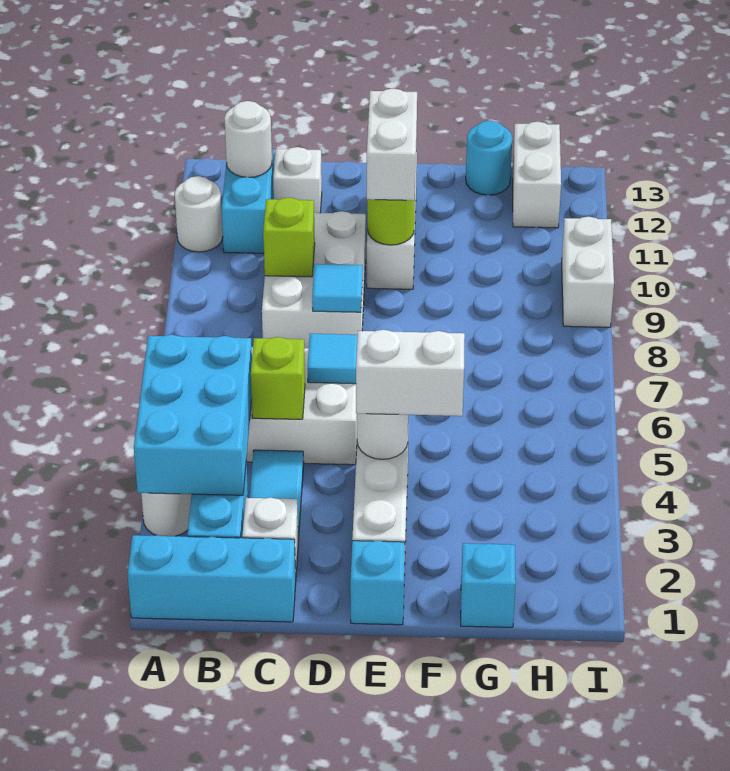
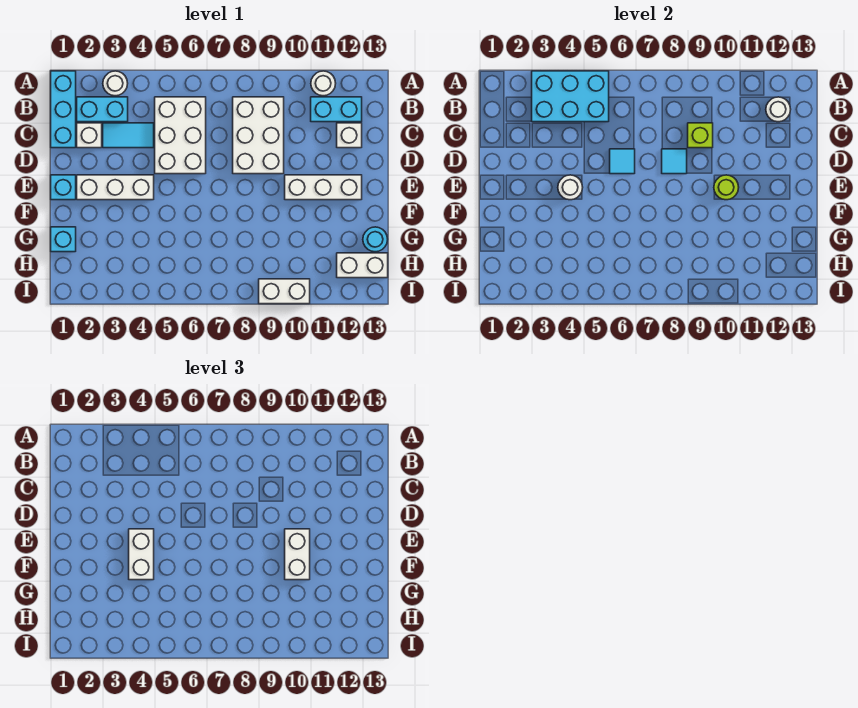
lime brick C5 level 2 -> none
white brick C8:D10 level 1 -> white brick B8:D9 level 1
white brick E10:E11 level 3 -> white brick E10:F10 level 3

